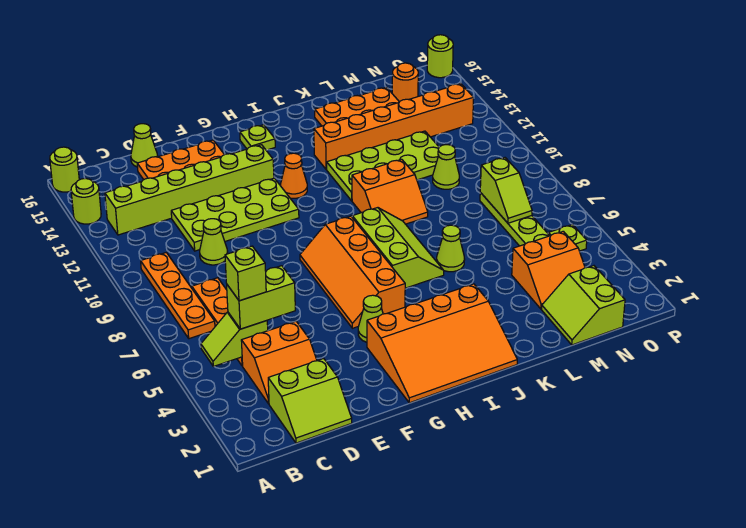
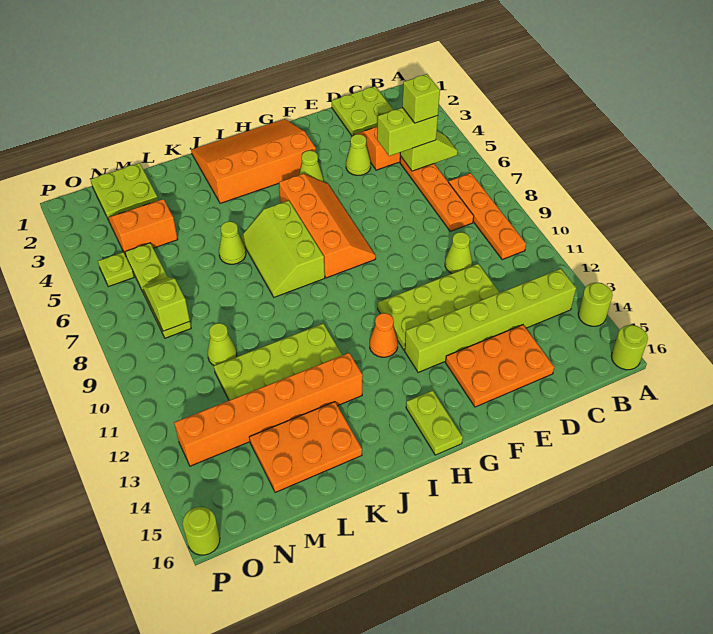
lime slope C1:D2 level 1 top 2 -> lime plate C1:D2 level 1
lime cone D16 level 1 -> lime cone E4 level 1
lime plate H15 level 1 -> lime plate H15:H16 level 1
orange slope J9:K10 level 1 top 10 -> none
lime slope M1:N2 level 1 top N -> lime plate M1:N2 level 1
orange round brick N15 level 1 -> none

